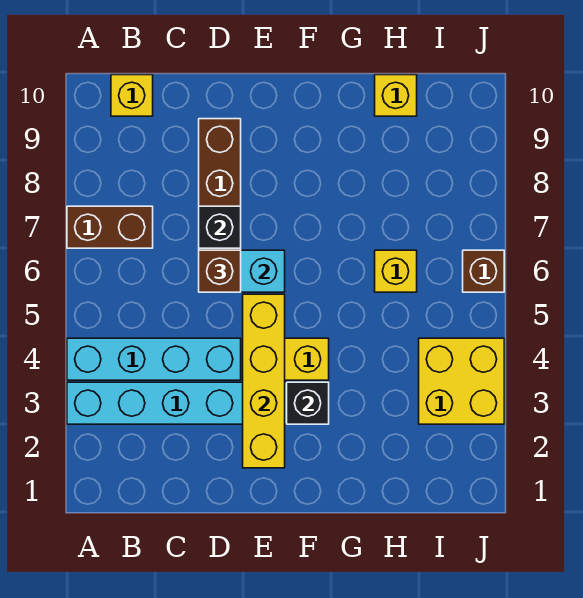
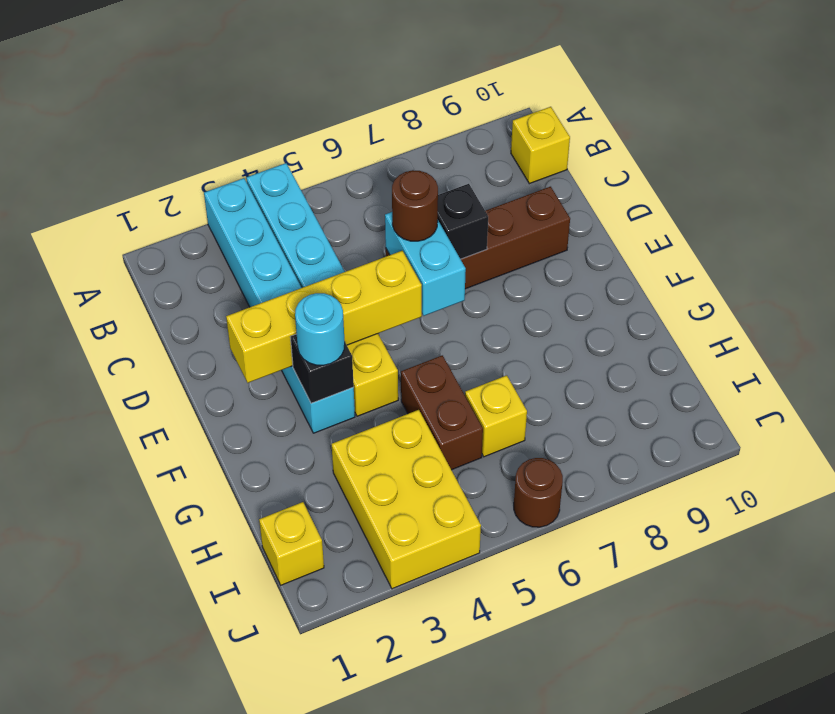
brown brick A7:B7 level 1 -> brown brick G5:H5 level 1
brown brick D6 level 3 -> brown round brick D6 level 3
none -> cyan round brick F3 level 3
yellow brick H10 level 1 -> yellow brick I1 level 1
yellow brick I3:J4 level 1 -> yellow brick H3:J4 level 1
brown brick J6 level 1 -> brown round brick J6 level 1

